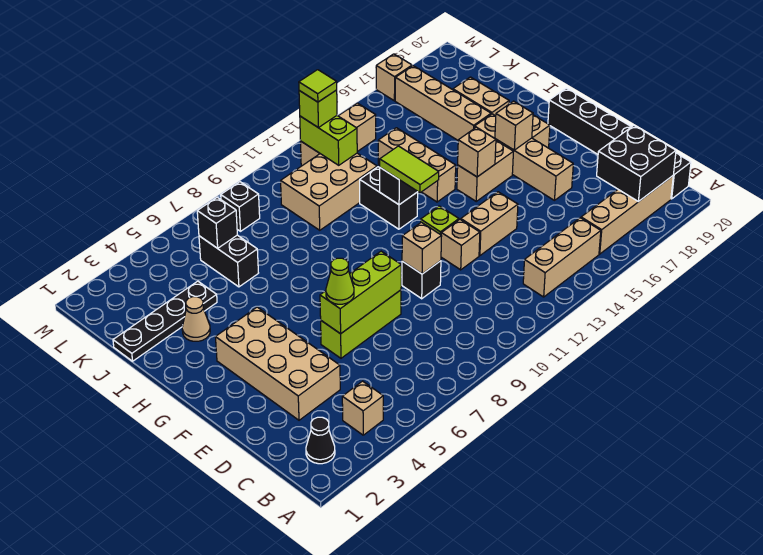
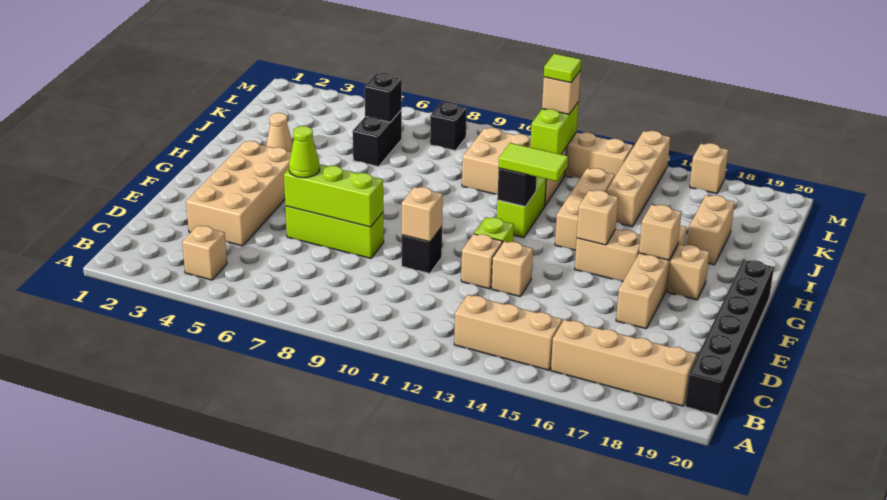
black cone B2 level 1 -> none
black brick B18:C19 level 2 -> none
tan brick E13:E14 level 1 -> tan brick E13 level 1
lime tile G12:H12 level 3 -> lime tile H12:H13 level 3
black brick H12:I12 level 1 -> lime brick H12:I12 level 1
tan brick I17:L17 level 1 -> tan brick J15:M15 level 1
black plate J1:J4 level 1 -> none
lime brick L12 level 3 -> tan brick L12 level 3

